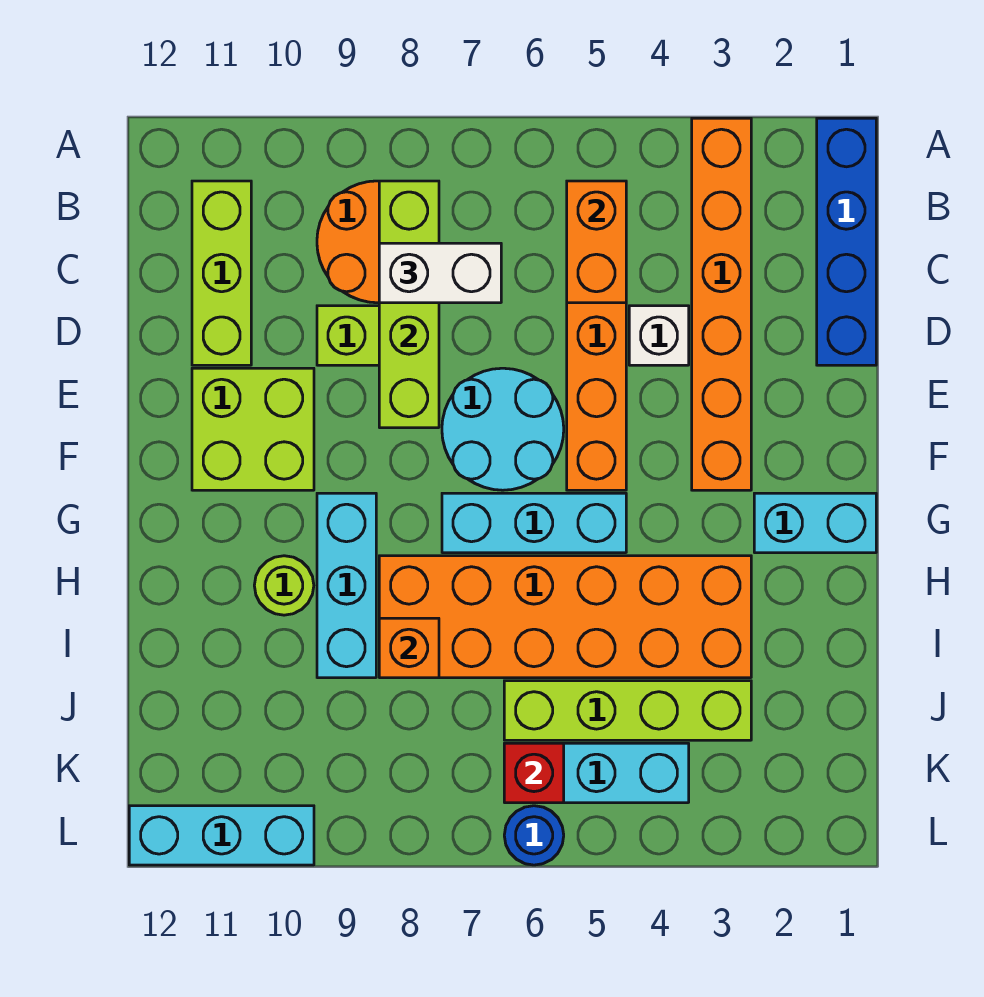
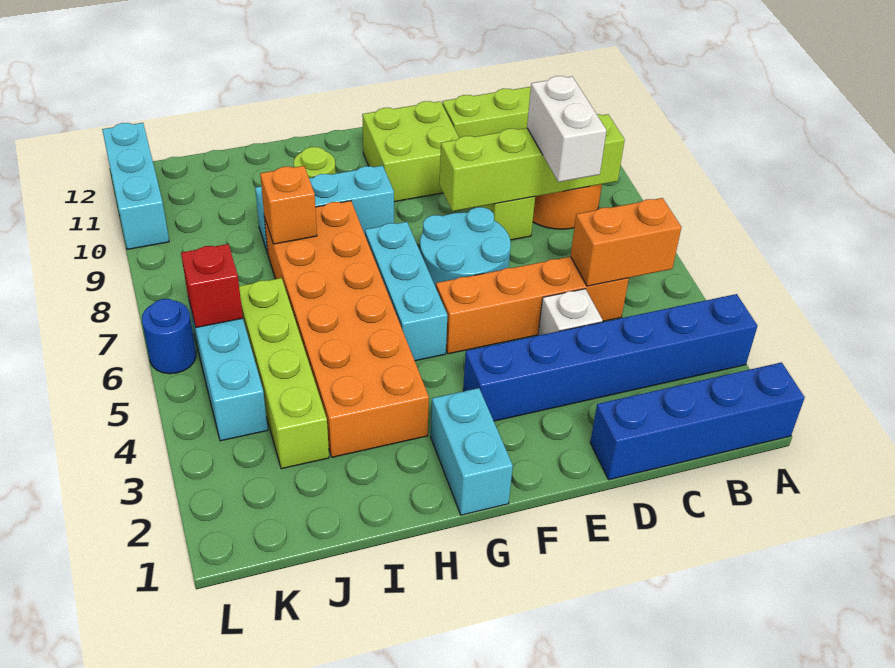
orange brick A3:F3 level 1 -> blue brick A3:F3 level 1

